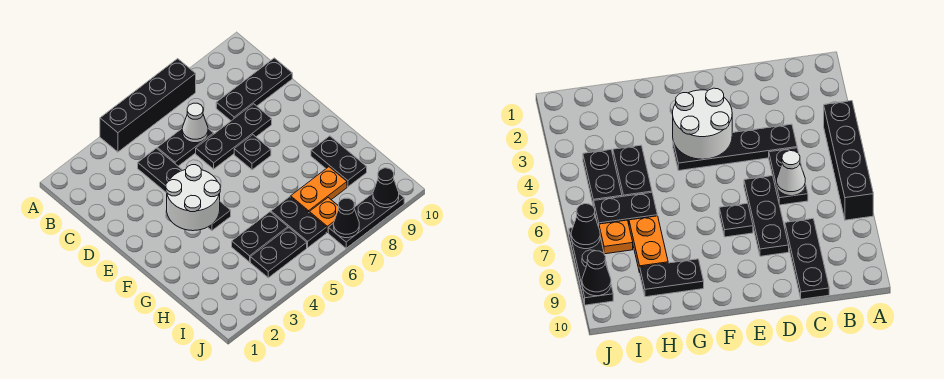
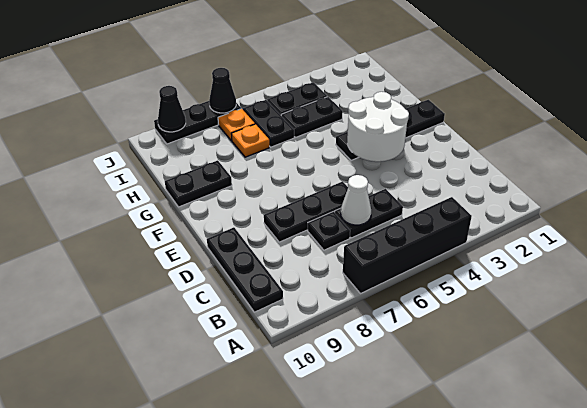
black plate C4:F4 level 1 -> black plate F1:F4 level 1
black plate C8:C10 level 1 -> black plate B10:D10 level 1
black plate E7 level 1 -> black plate C7 level 1
black plate G9:H9 level 1 -> black plate G9:G10 level 1
orange plate H7:H8 level 1 -> orange plate H7 level 1

